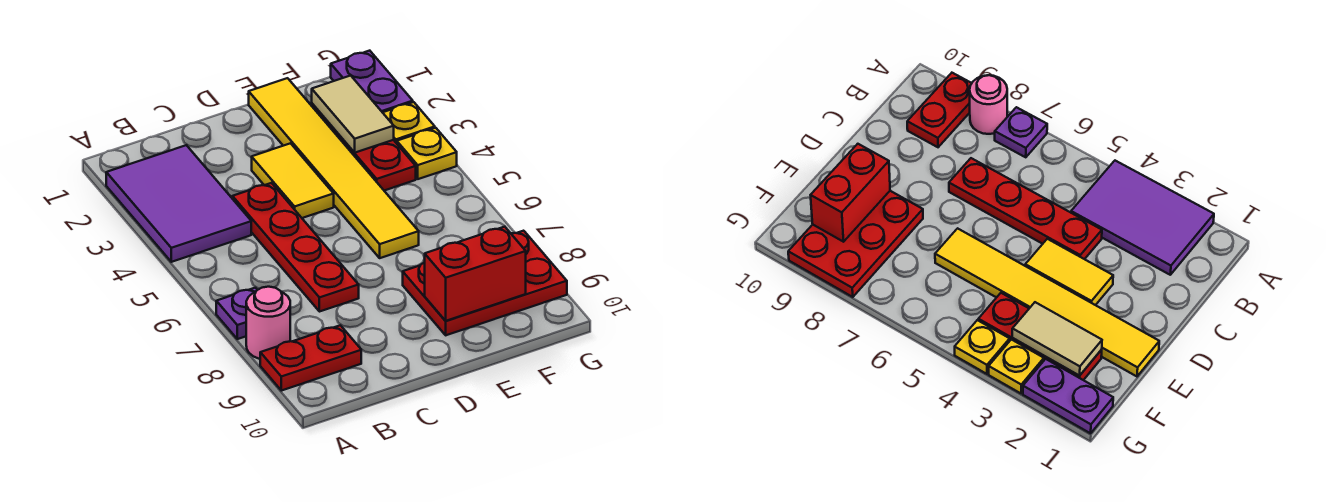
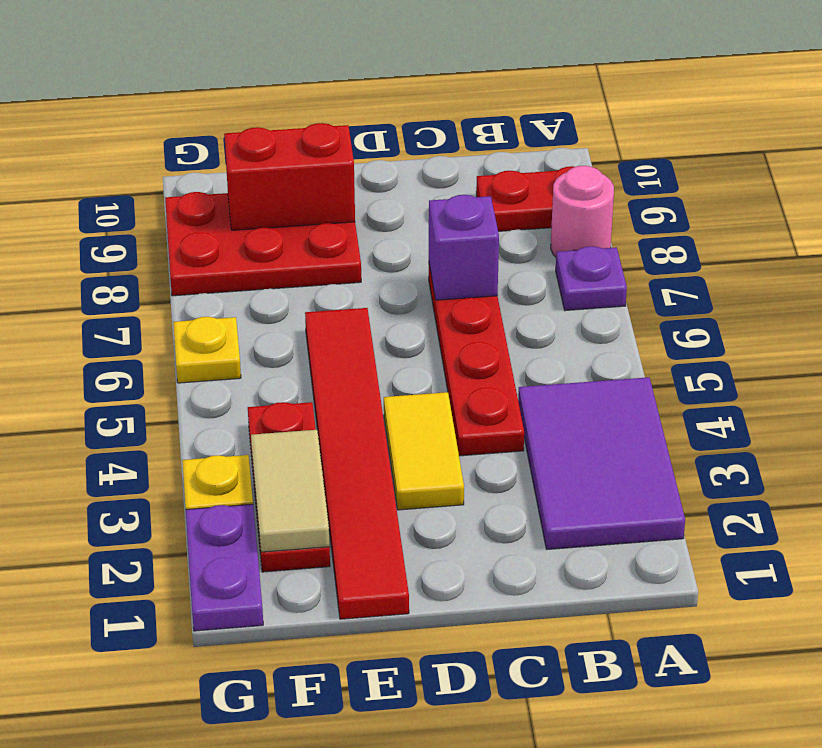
none -> purple brick C7 level 2
yellow tile E1:E6 level 1 -> red tile E1:E6 level 1
yellow plate G4 level 1 -> yellow plate G6 level 1

